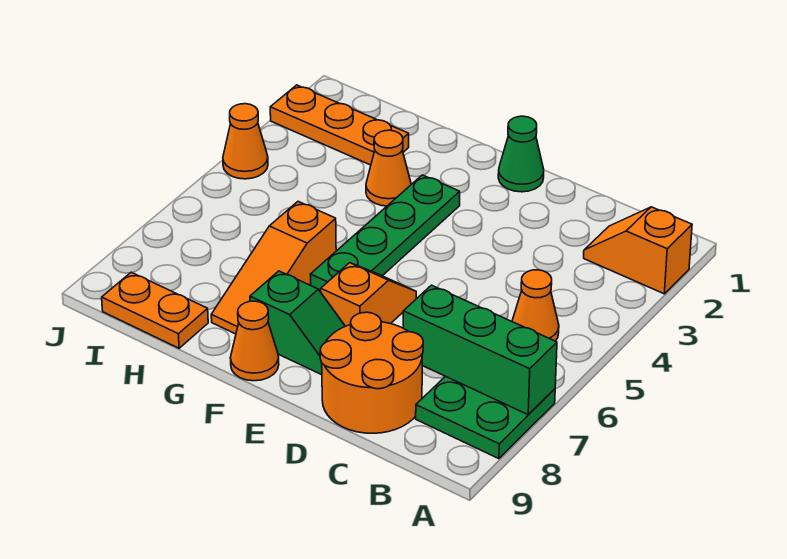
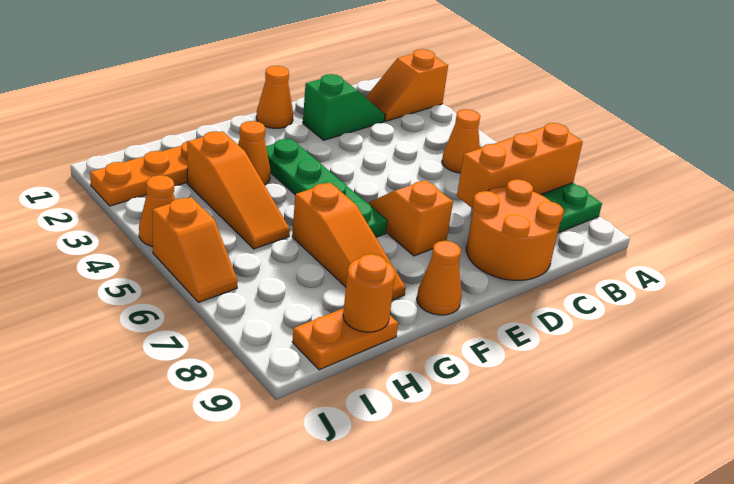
green brick A7:C7 level 2 -> orange brick A7:C7 level 2
green cone E1 level 1 -> orange cone E1 level 1
green slope E8:F8 level 1 top F -> green slope C2:D2 level 1 top D
none -> orange slope H3:H5 level 1 top 3
none -> orange round brick H9 level 2
none -> orange slope J5:J6 level 1 top 5

